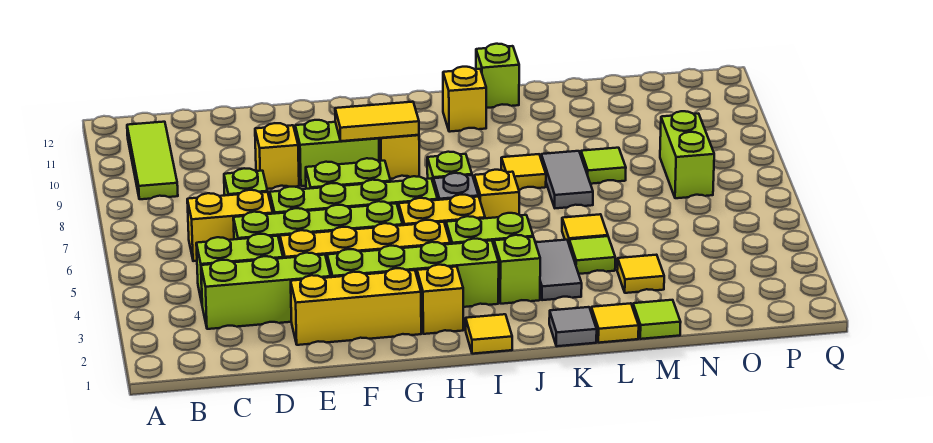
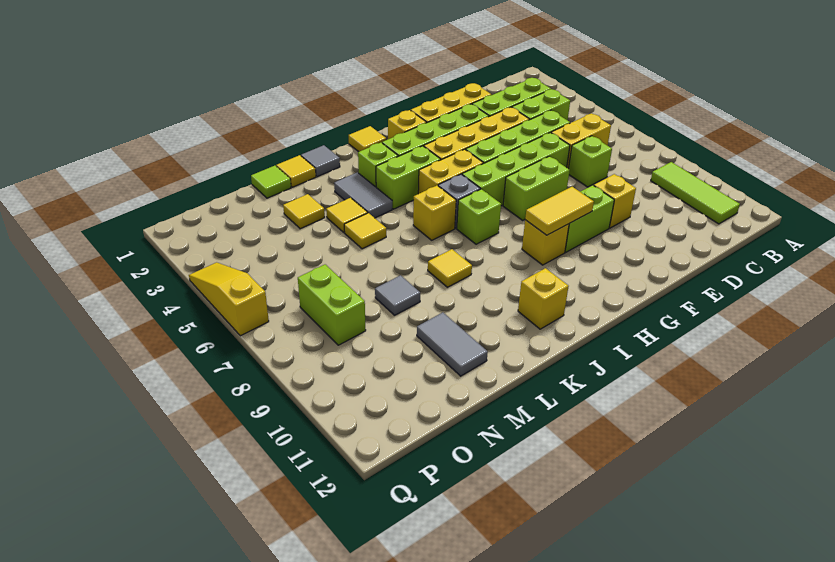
lime brick K12 level 1 -> none
lime tile L4 level 1 -> yellow tile L4 level 1
grey tile L7:L8 level 1 -> grey tile M10:M11 level 1
lime tile M8 level 1 -> grey tile M8 level 1
none -> yellow slope Q4:Q6 level 1 top 6

